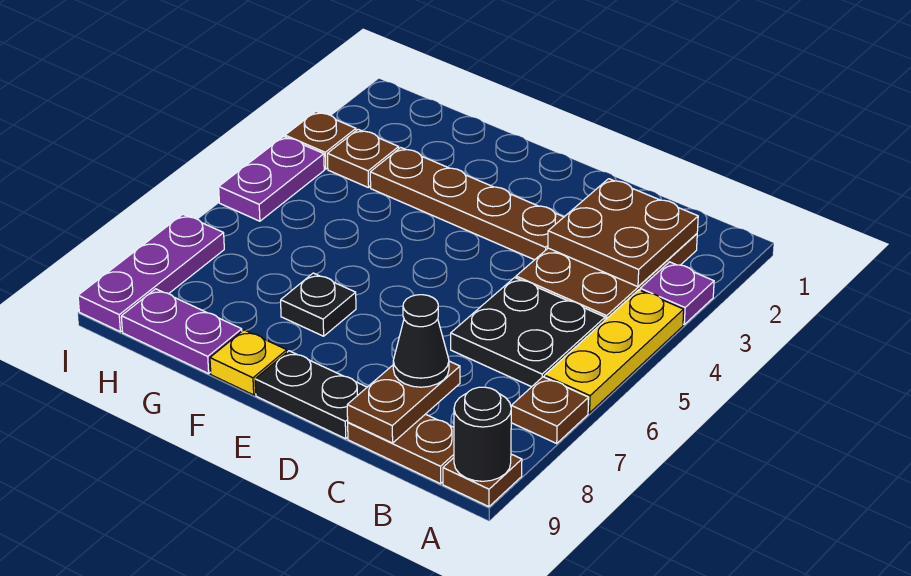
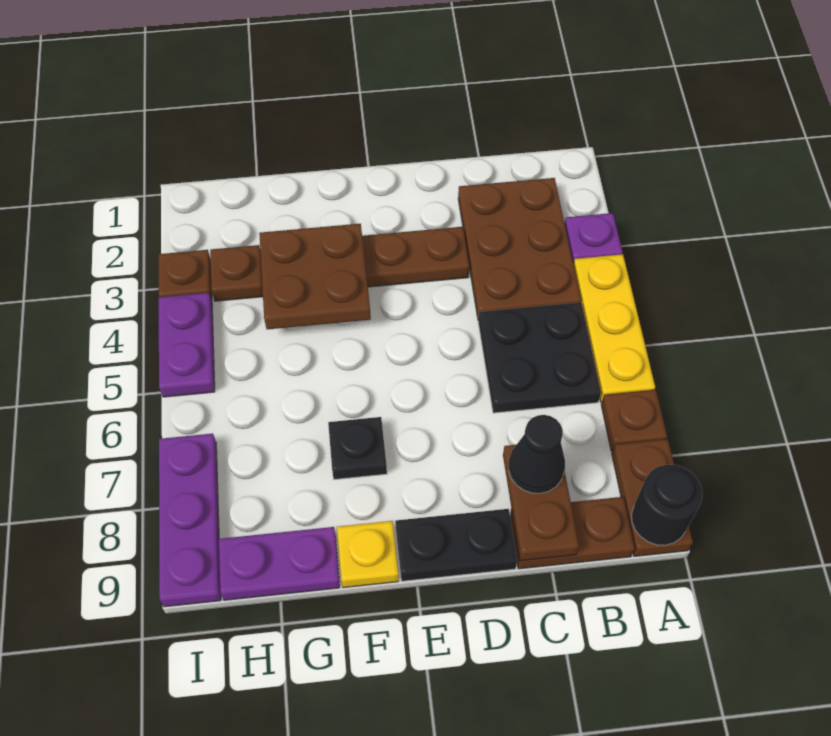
brown plate A9 level 1 -> brown plate A8:A9 level 1
brown plate B2:C3 level 2 -> brown plate F3:G4 level 2

